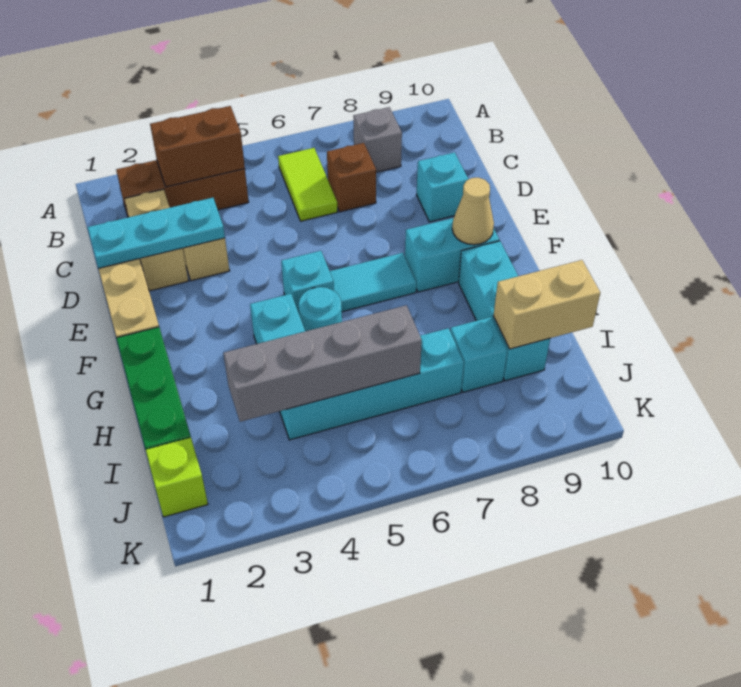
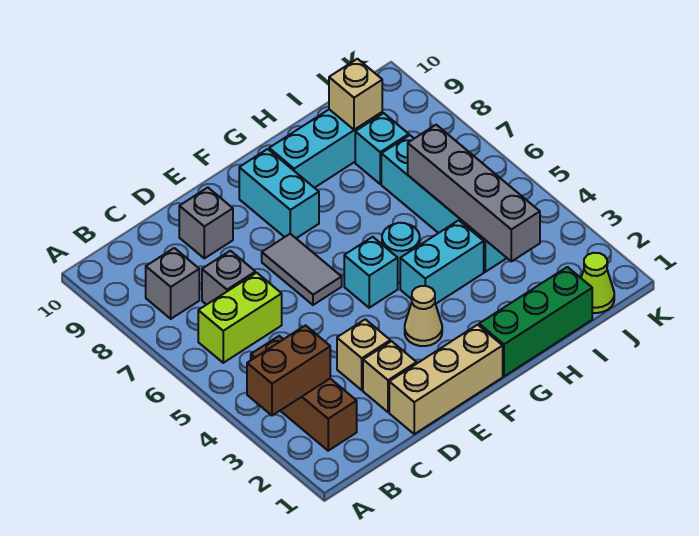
brown brick B3:B4 level 2 -> brown brick A3:B3 level 2
lime tile B6:C6 level 1 -> lime brick B6:C6 level 1
tan brick C2:D2 level 1 -> tan brick D2 level 1
brown brick C7 level 1 -> grey brick C7 level 1
cyan plate D1:D3 level 2 -> none
cyan brick D9 level 1 -> grey brick D9 level 1
none -> grey tile E6:E7 level 1
cyan tile F6:F7 level 1 -> none
tan cone F9 level 2 -> tan cone F3 level 1
tan brick I9:I10 level 2 -> tan brick I9 level 2
lime brick J1 level 1 -> lime cone J1 level 1

